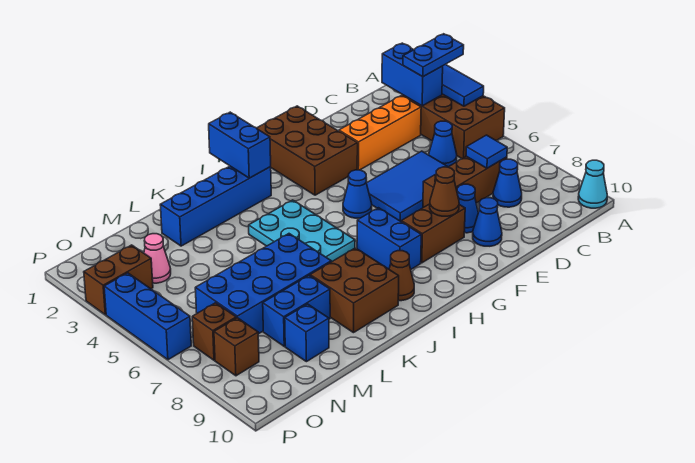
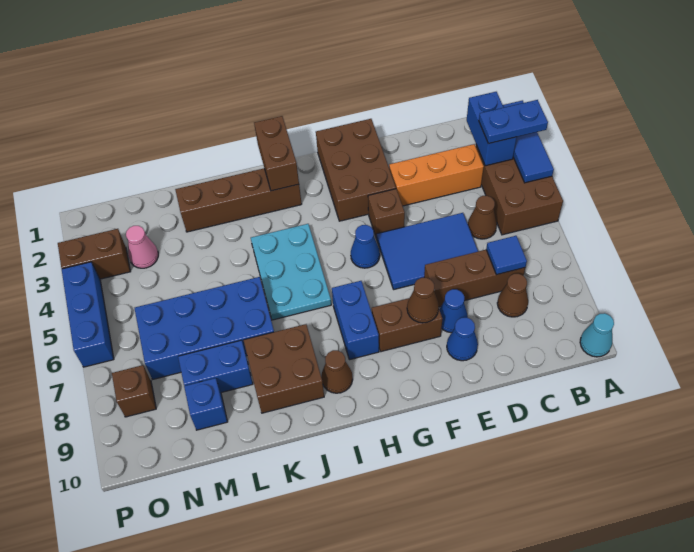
blue cone C5 level 1 -> brown cone C5 level 1
blue cone C8 level 1 -> brown cone C8 level 1
blue brick I1:I2 level 2 -> brown brick I1:I2 level 2
blue brick I2:L2 level 1 -> brown brick I2:L2 level 1
brown brick O7 level 1 -> brown brick F4 level 1

